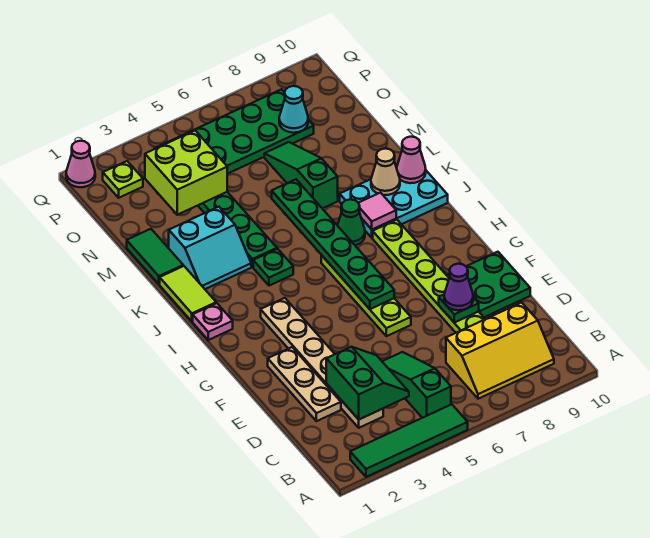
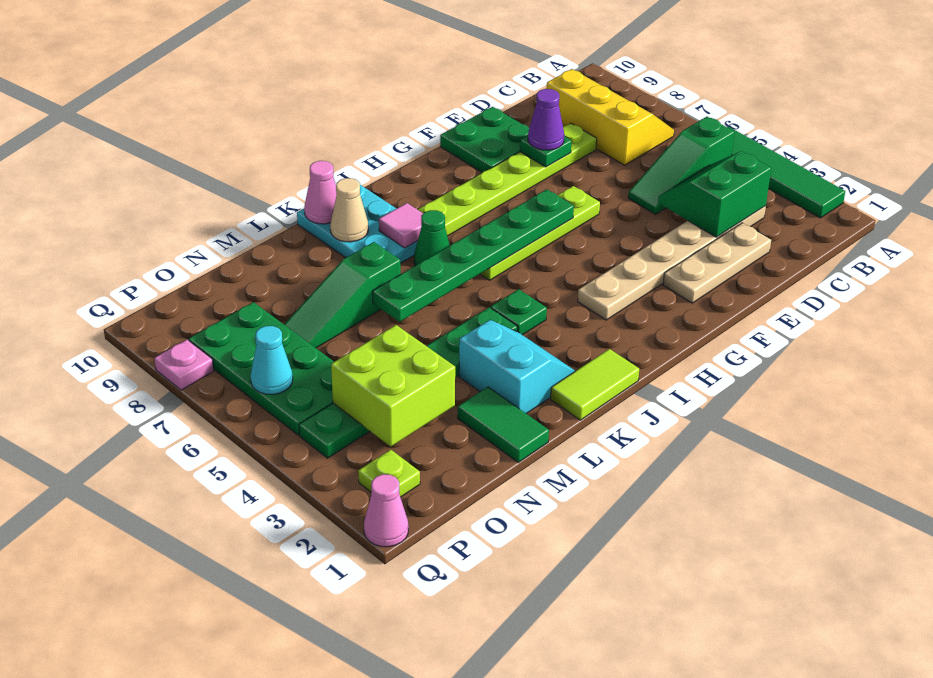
pink plate I1 level 1 -> pink plate Q8 level 1
green tile L1:M1 level 1 -> green tile M1:M2 level 1
cyan cone O8 level 2 -> cyan cone P6 level 2

